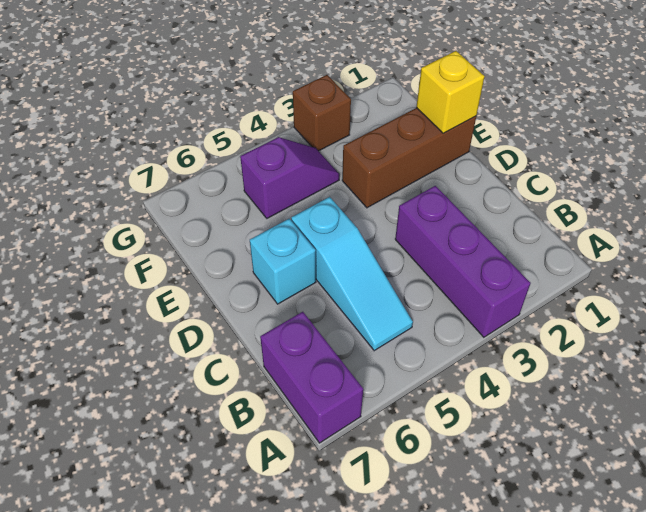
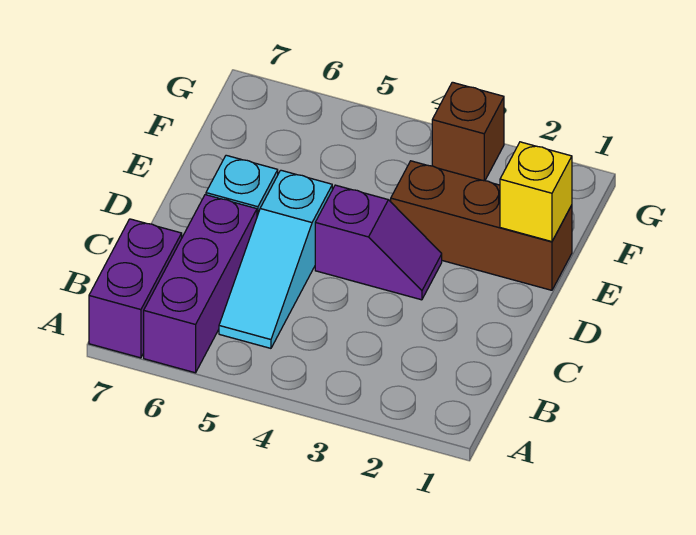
purple brick A3:C3 level 1 -> purple brick A6:C6 level 1
purple slope F4:F5 level 1 top 5 -> purple slope D3:D4 level 1 top 4

